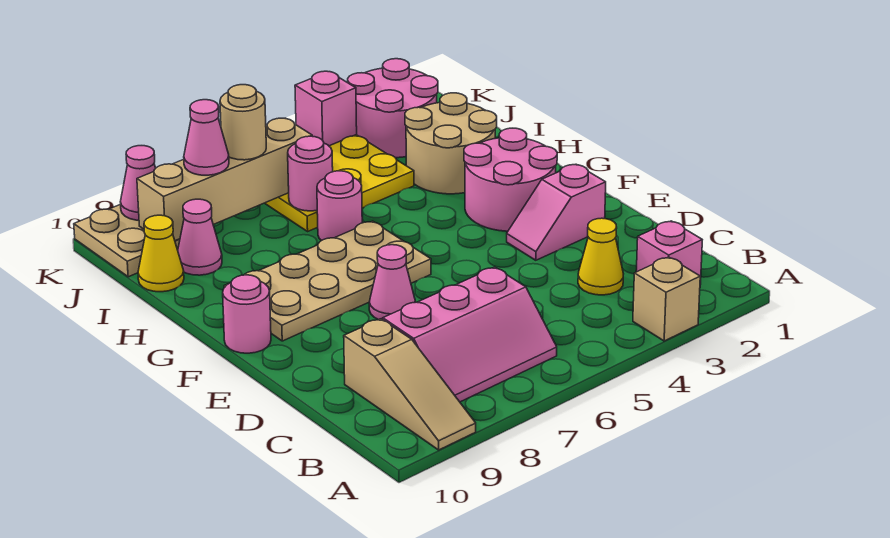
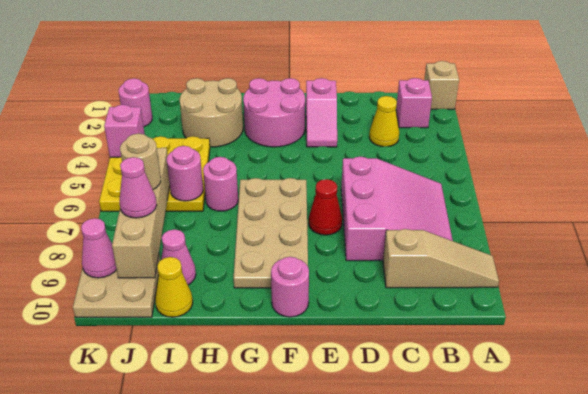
tan brick A3 level 1 -> tan brick A1 level 1
pink slope B6:C8 level 1 top C -> pink slope B6:D8 level 1 top D
pink cone E7 level 1 -> red cone E7 level 1
pink round brick J2:K3 level 1 -> pink round brick K2 level 1

